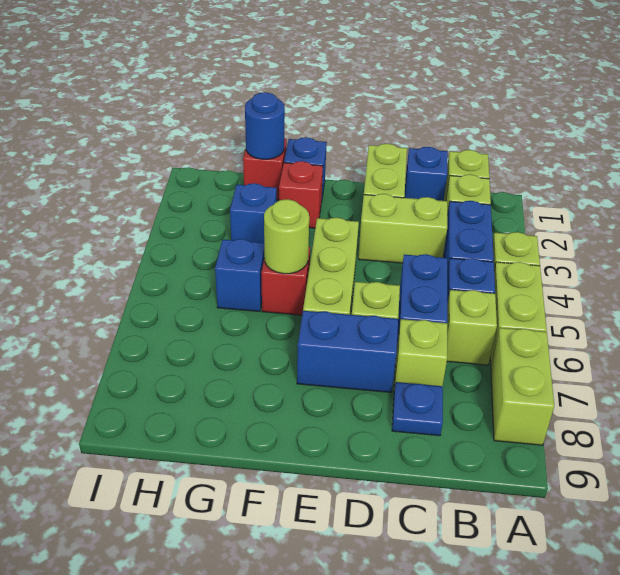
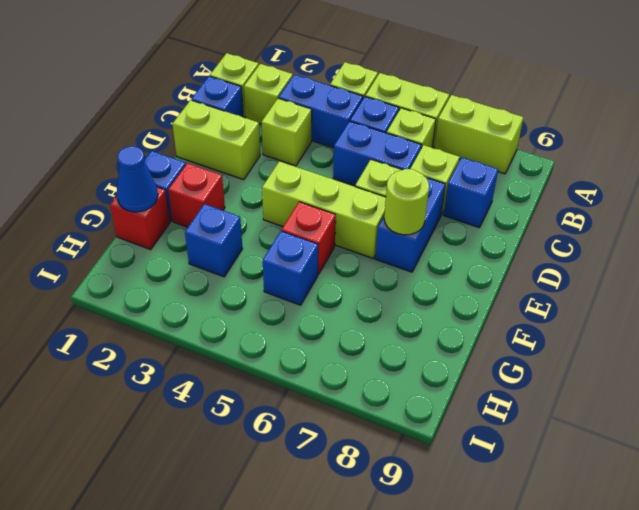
lime brick C3:D3 level 1 -> lime brick C3 level 1
blue plate C8 level 1 -> blue brick C8 level 1
lime round brick F5 level 2 -> lime round brick E7 level 2
blue round brick G1 level 2 -> blue cone G1 level 2

